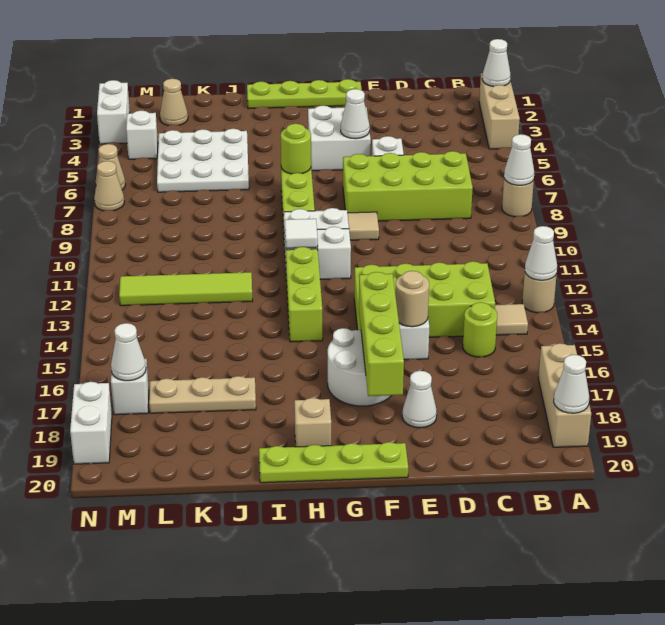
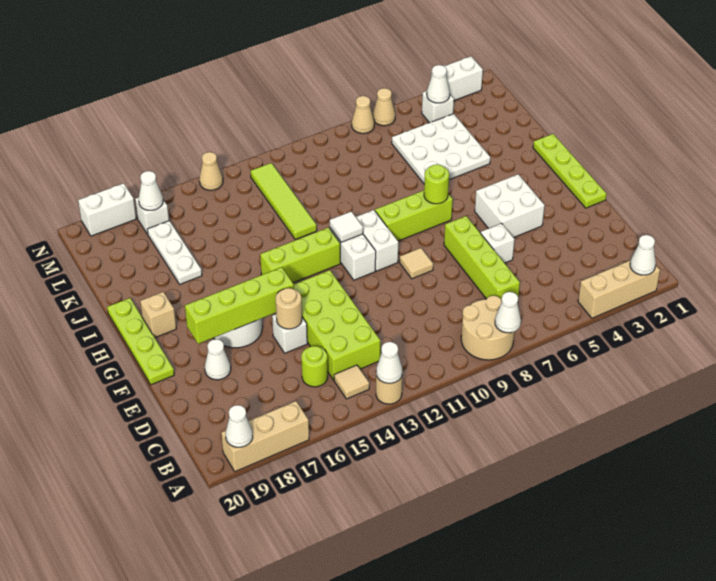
tan round brick A8 level 1 -> tan round brick A8:B9 level 1
lime brick C7:F8 level 1 -> lime brick C7:F7 level 1
white cone F5 level 2 -> white cone M4 level 2
tan plate J17:L17 level 1 -> white plate J17:L17 level 1
tan cone L2 level 1 -> tan cone N14 level 1

